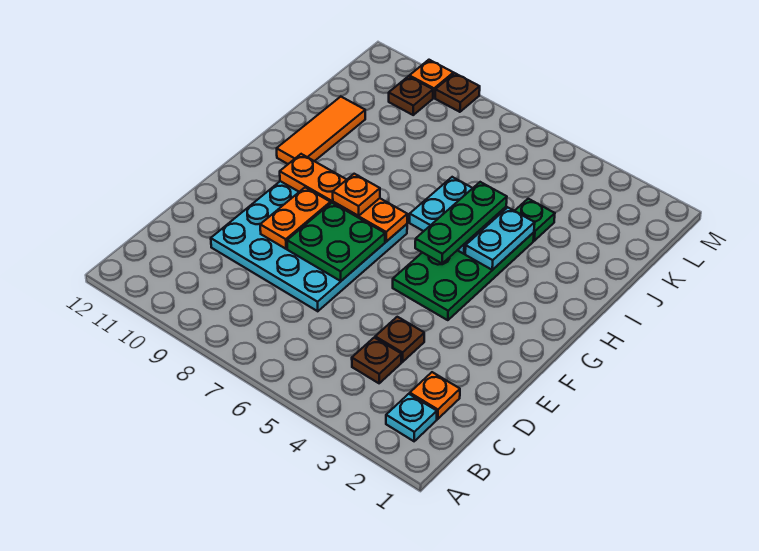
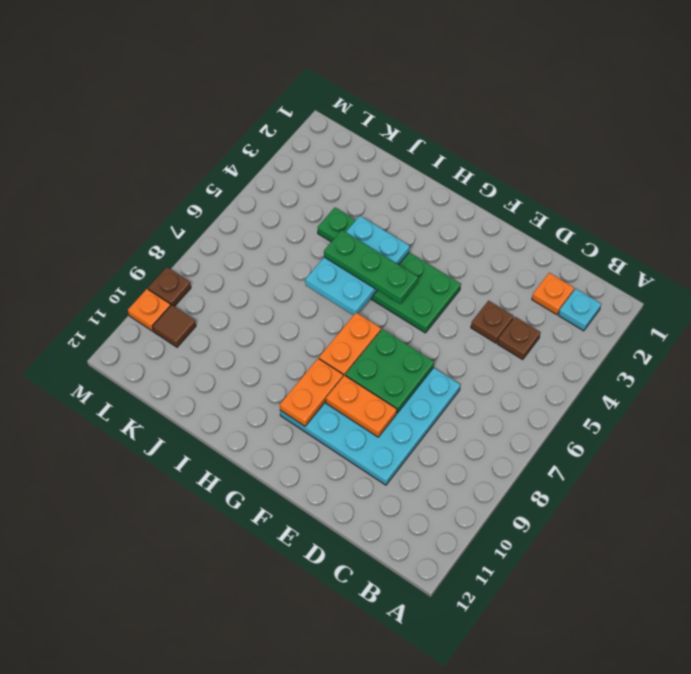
orange plate G8 level 3 -> none
orange tile H11:J11 level 1 -> none
brown plate L10 level 1 -> brown tile L10 level 1

